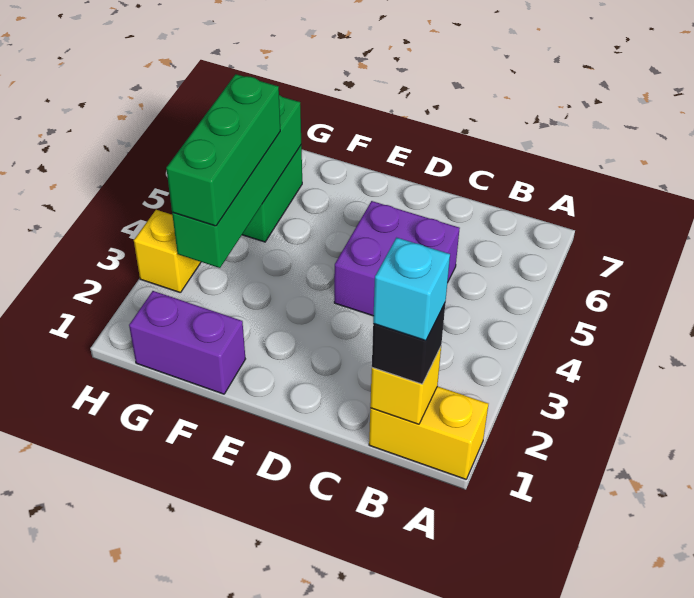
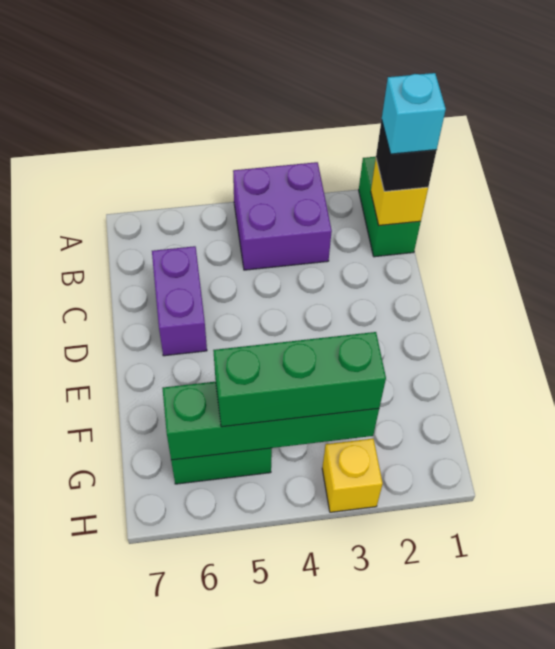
yellow brick A1:B1 level 1 -> green brick A1:B1 level 1
purple brick C4:D5 level 1 -> purple brick A3:B4 level 1
purple brick F1:G1 level 1 -> purple brick C6:D6 level 1

